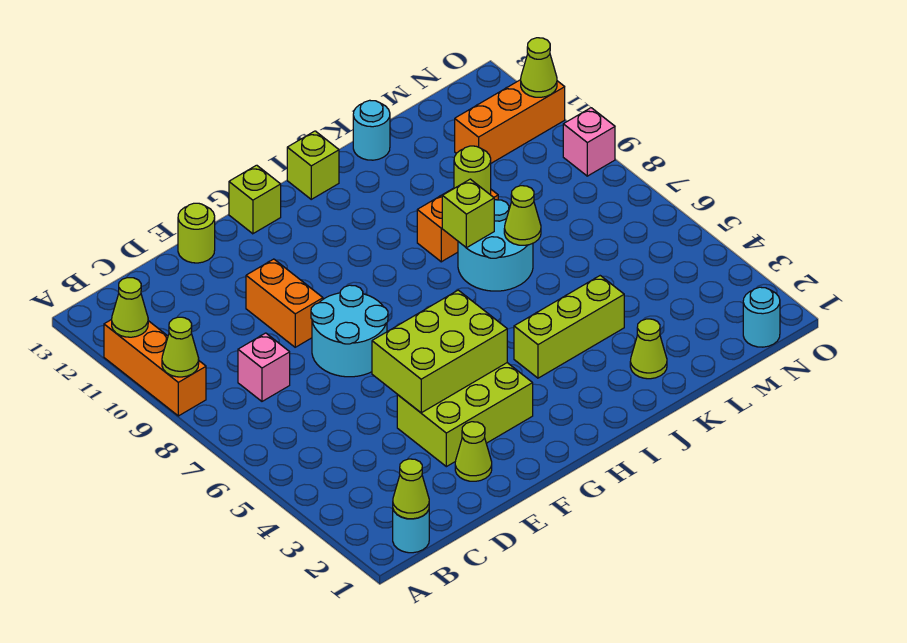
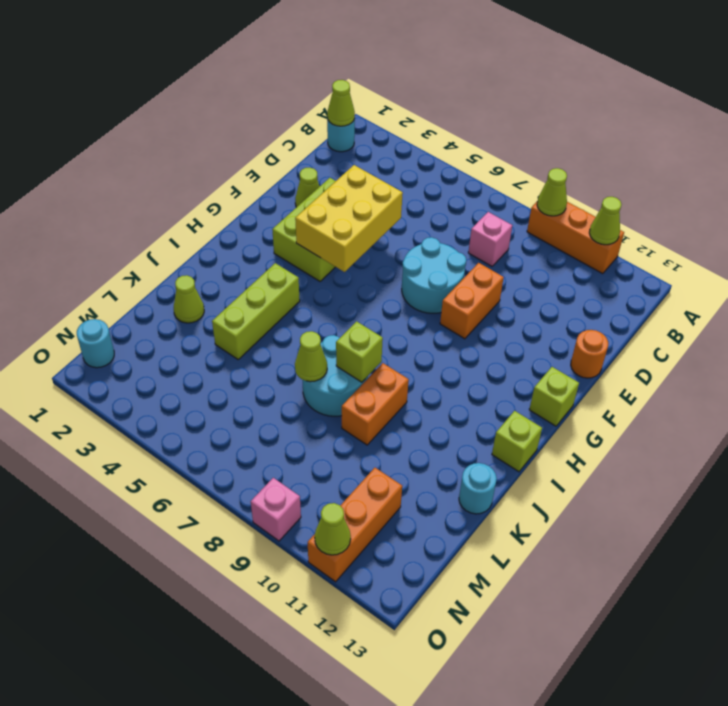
lime brick E4:G5 level 2 -> yellow brick E4:G5 level 2
orange brick E9:E10 level 1 -> orange brick E9:F9 level 1
lime round brick E13 level 1 -> orange round brick E13 level 1
lime round brick K9 level 2 -> none

